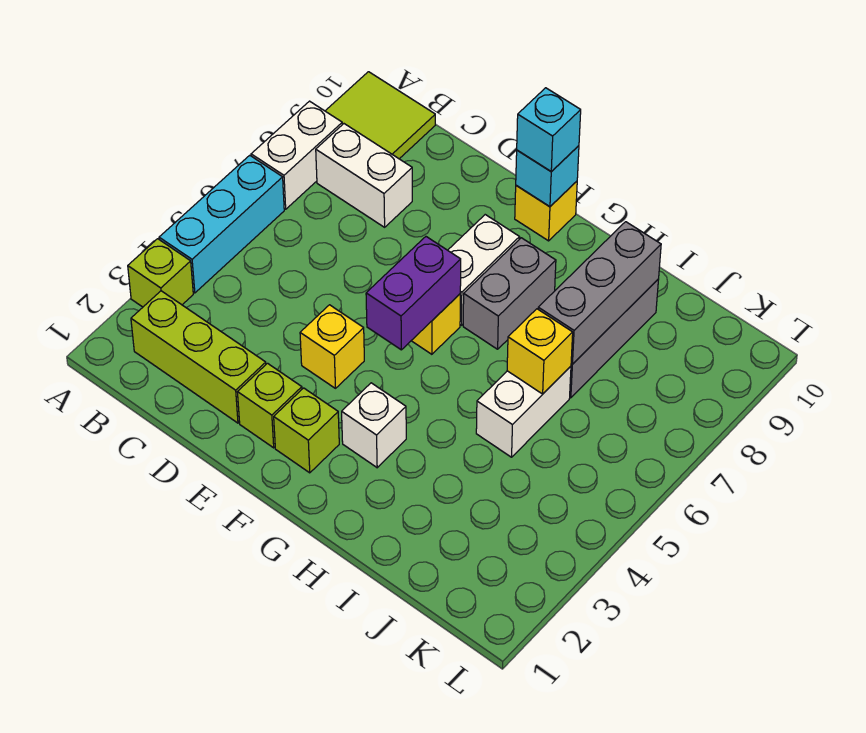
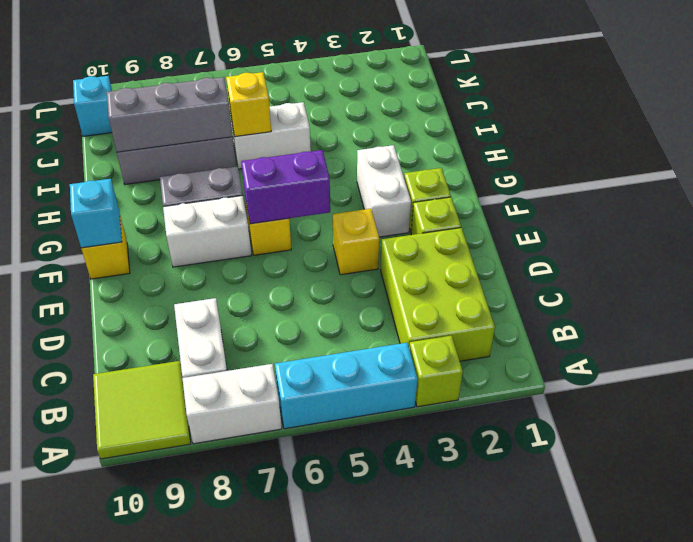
lime brick B2:D2 level 1 -> lime brick B2:D3 level 1
cyan brick F10 level 3 -> cyan brick K10 level 1
white brick G3 level 1 -> white brick F3:G3 level 1

